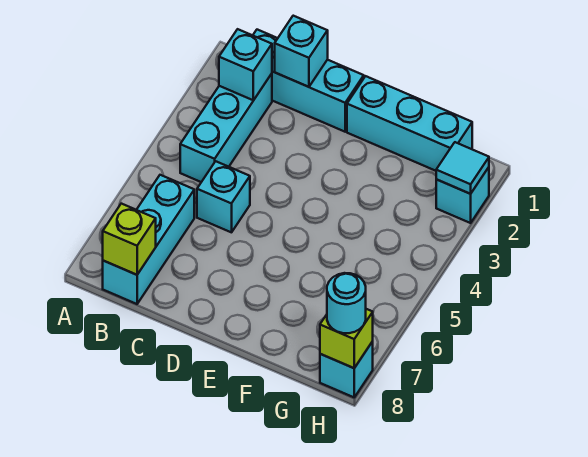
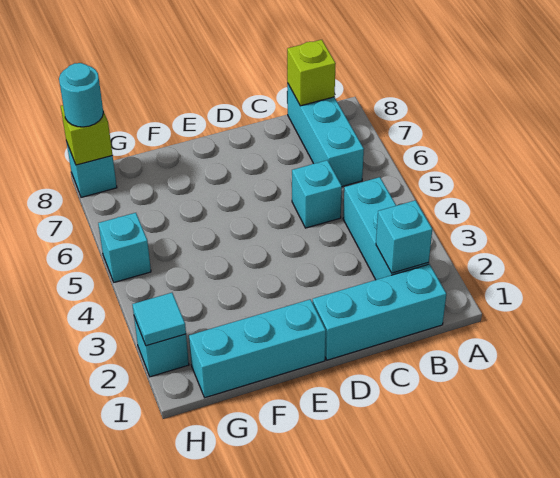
cyan brick C1 level 2 -> cyan brick H5 level 1

